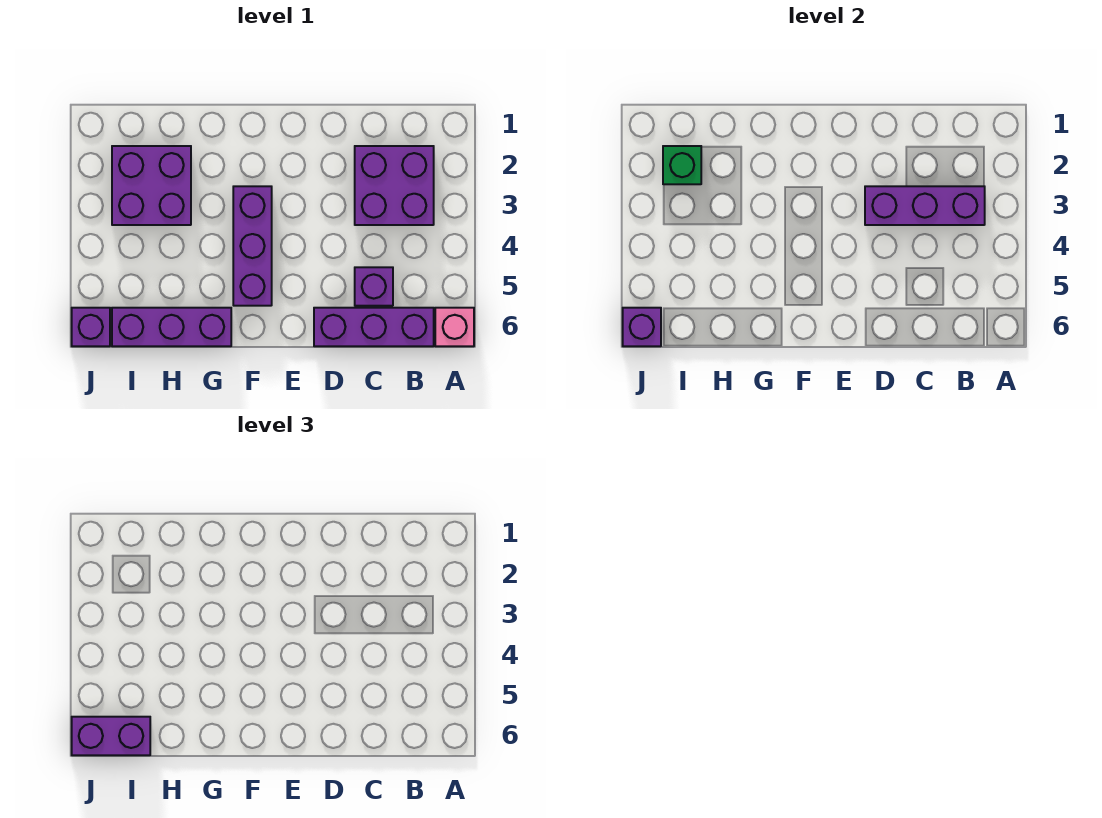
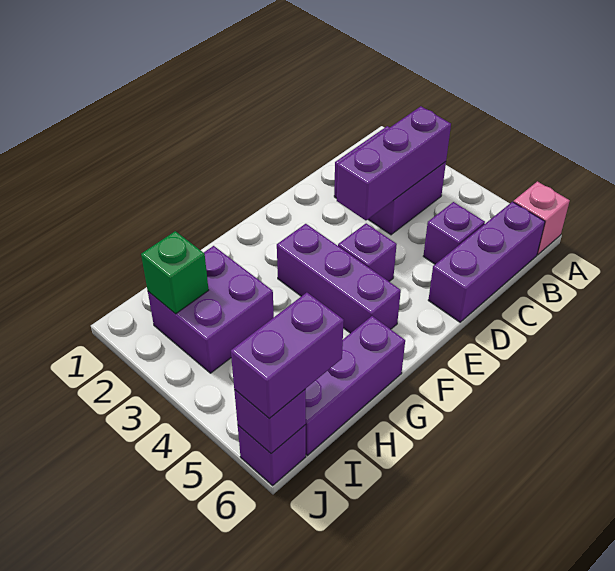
none -> purple brick E4 level 1

